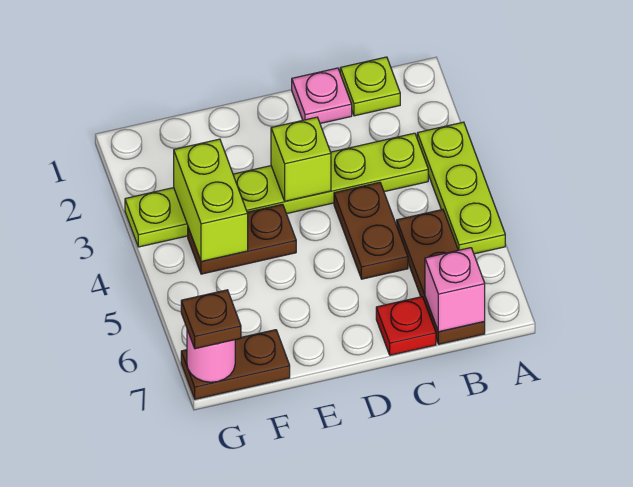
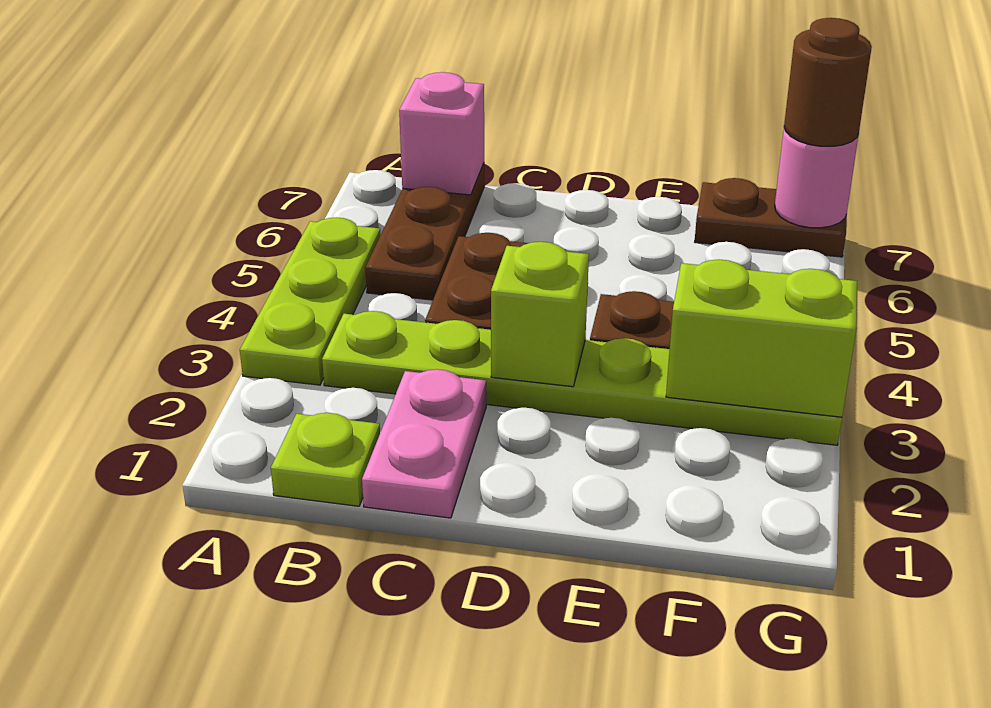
pink plate C1 level 1 -> pink plate C1:C2 level 1
red plate C7 level 1 -> none
lime brick F3:F4 level 2 -> lime brick F3:G3 level 2
brown plate G7 level 3 -> brown round brick G7 level 3

